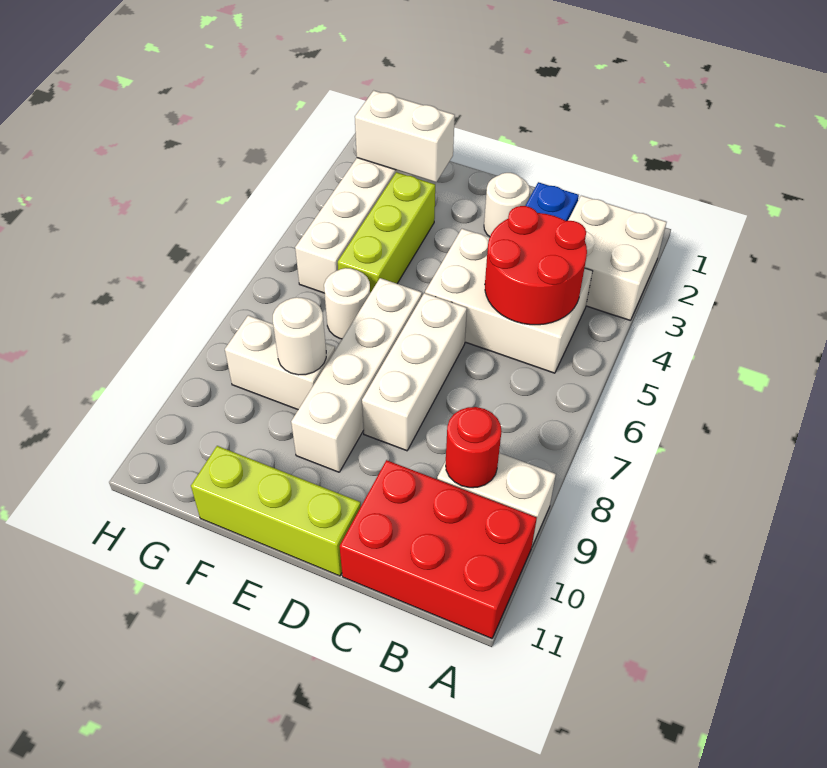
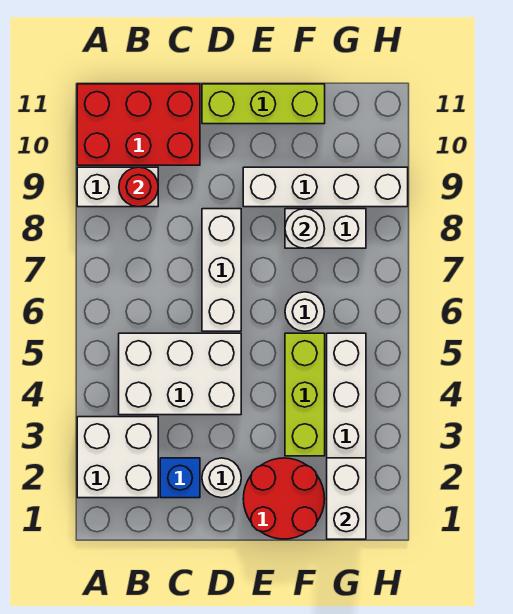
red round brick B4:C5 level 2 -> red round brick E1:F2 level 1
white brick E6:E9 level 1 -> white brick E9:H9 level 1
white brick F2:G2 level 2 -> white brick G1:G2 level 2

